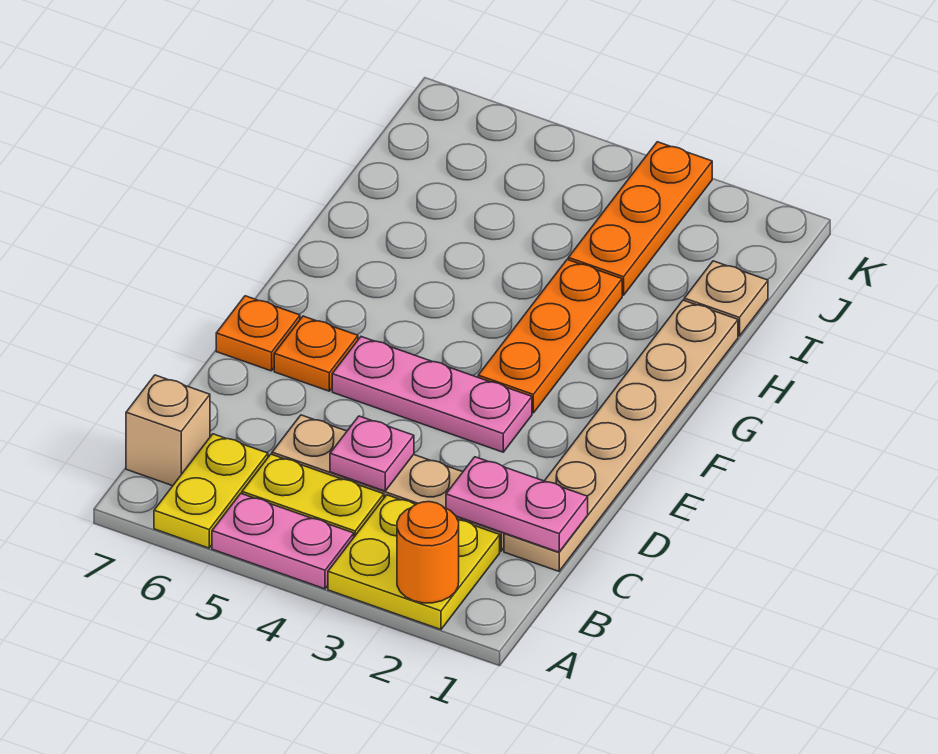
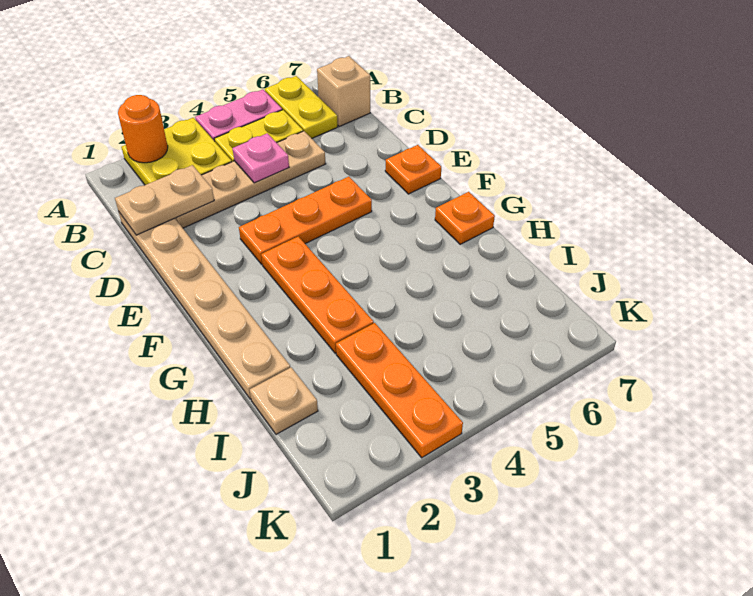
pink plate C1:C2 level 2 -> tan plate C1:C2 level 2
pink plate E3:E5 level 1 -> orange plate E3:E5 level 1
orange plate E6 level 1 -> orange plate G7 level 1

